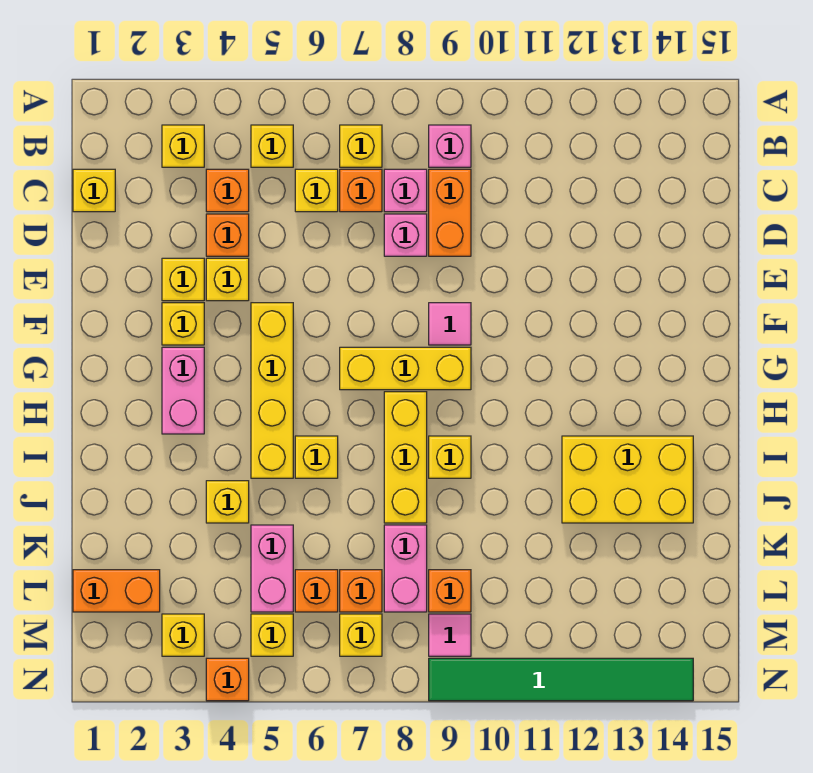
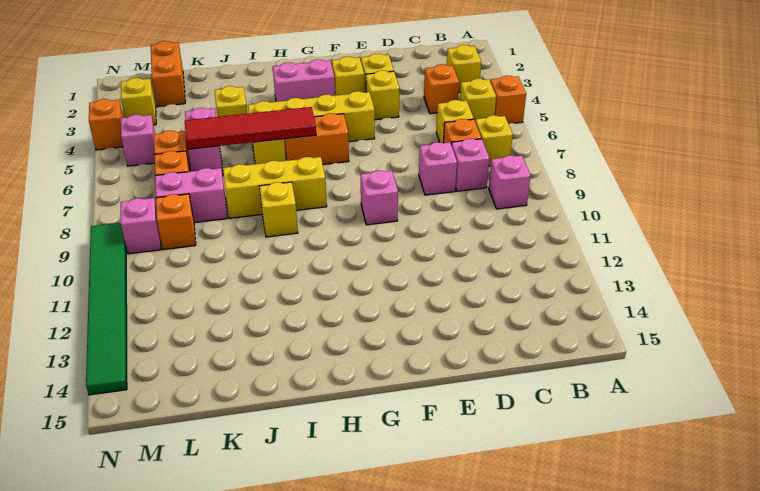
yellow brick C1 level 1 -> none
orange brick C9:D9 level 1 -> orange brick G6:H6 level 1
orange brick D4 level 1 -> orange brick A5 level 1
pink tile F9 level 1 -> pink brick F9 level 1
yellow brick G7:G9 level 1 -> none
none -> red tile H6:K6 level 2
yellow brick I12:J14 level 1 -> none
pink brick K5:L5 level 1 -> pink brick K5:K6 level 1
yellow brick M5 level 1 -> pink brick M5 level 1
yellow brick M7 level 1 -> none
pink tile M9 level 1 -> pink brick M9 level 1

